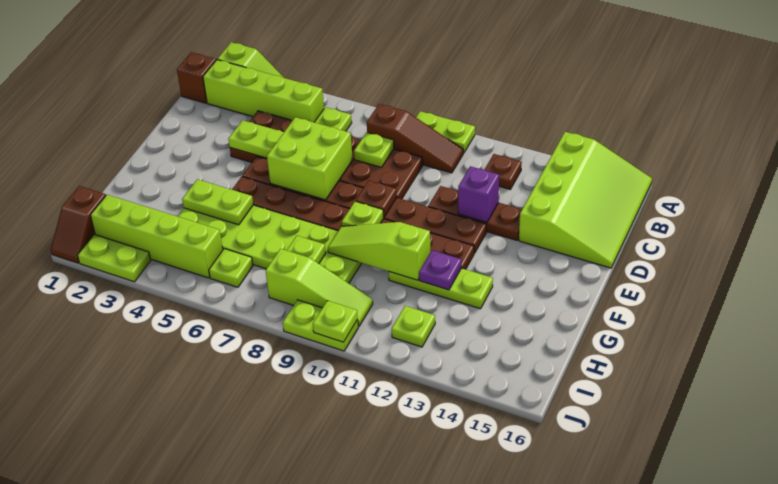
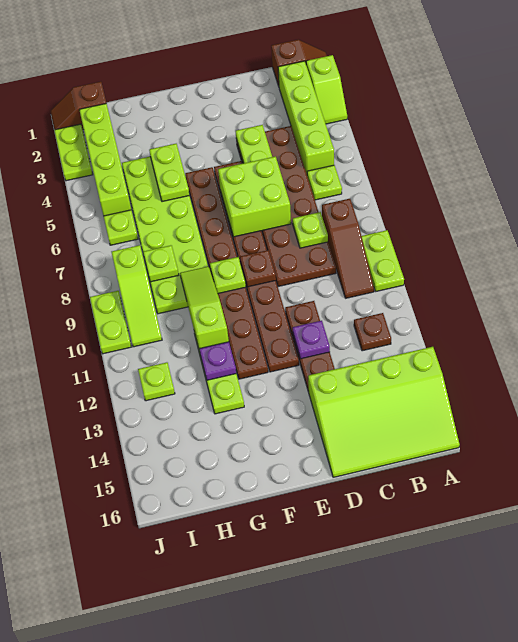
purple brick D12 level 2 -> purple plate D12 level 2
lime plate J10 level 2 -> none

